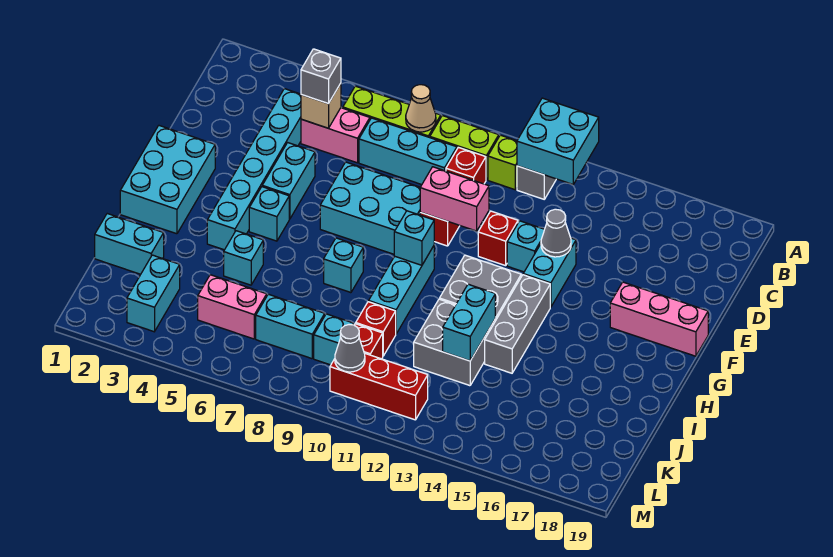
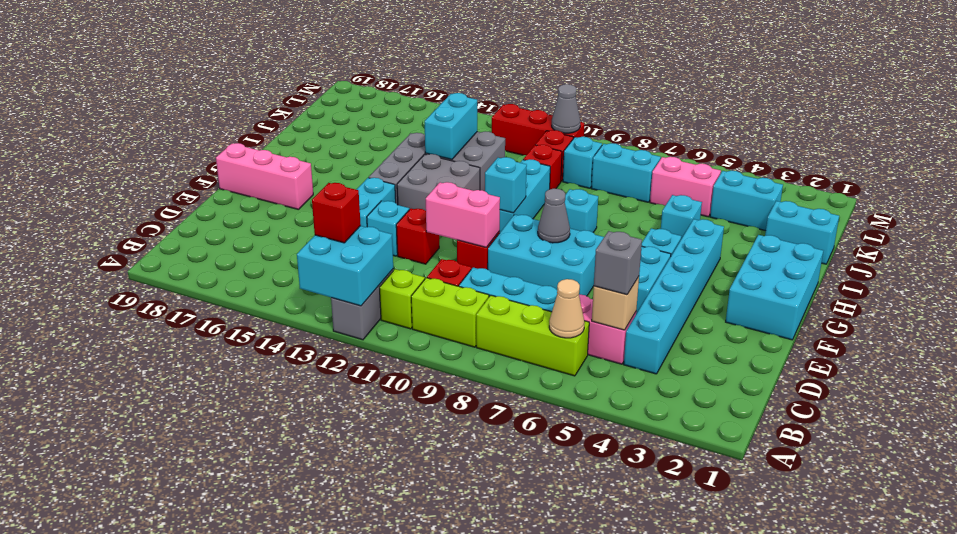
tan cone B8 level 2 -> tan cone B6 level 2
none -> red brick B13 level 3
grey cone E14 level 2 -> grey cone F8 level 2
cyan brick K3:L3 level 1 -> cyan brick K3:K4 level 1

